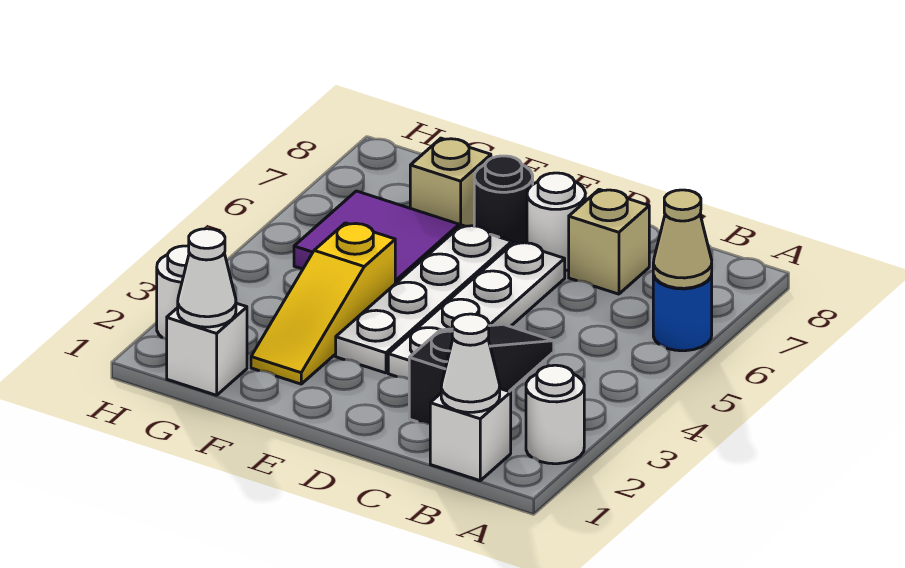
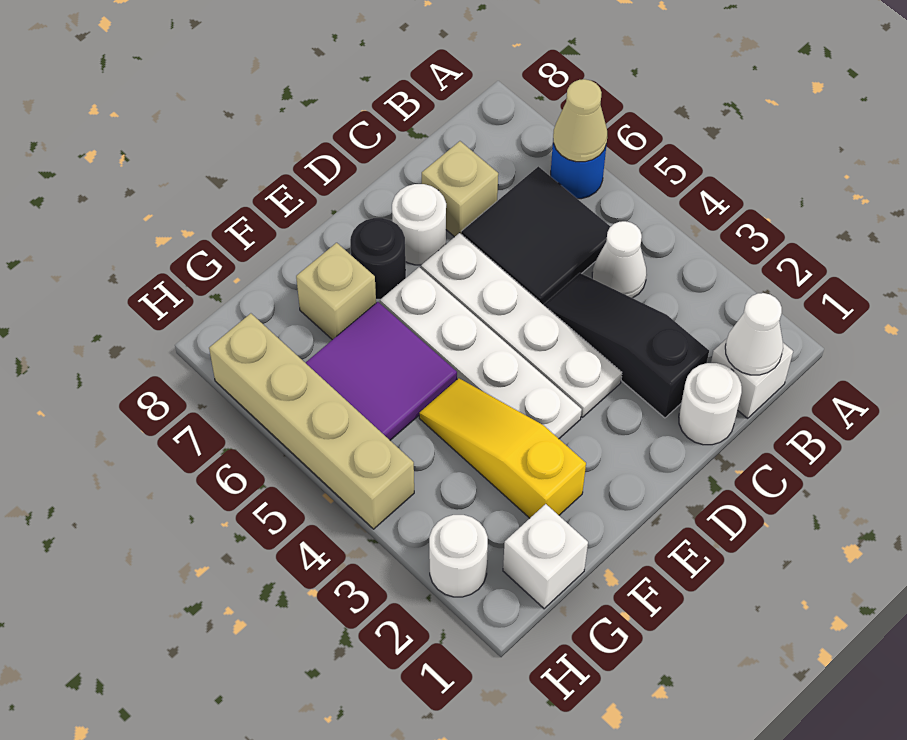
white round brick A2 level 1 -> white round brick C1 level 1
none -> black tile B5:C6 level 1
yellow slope F2:F4 level 1 top 4 -> yellow slope F2:F4 level 1 top 2
white cone G1 level 2 -> white cone B4 level 1
none -> tan brick H4:H7 level 1

